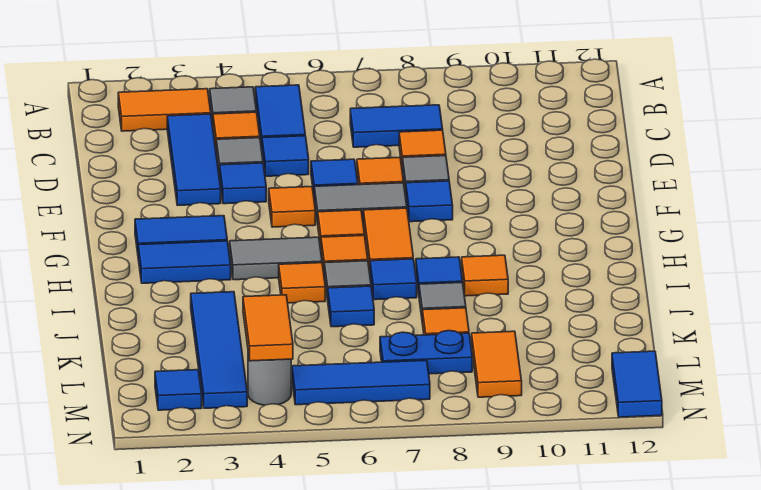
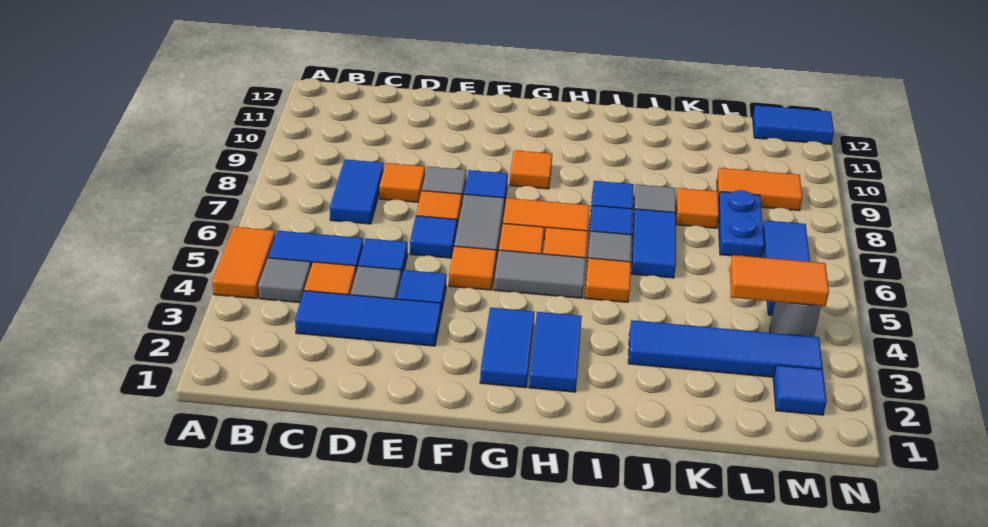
orange tile B2:B3 level 1 -> orange tile A4:A5 level 1
grey tile H4:H5 level 1 -> grey tile G5:H5 level 1
orange tile I9 level 1 -> orange tile G9 level 1
blue tile J6 level 1 -> blue tile J6:J7 level 1

